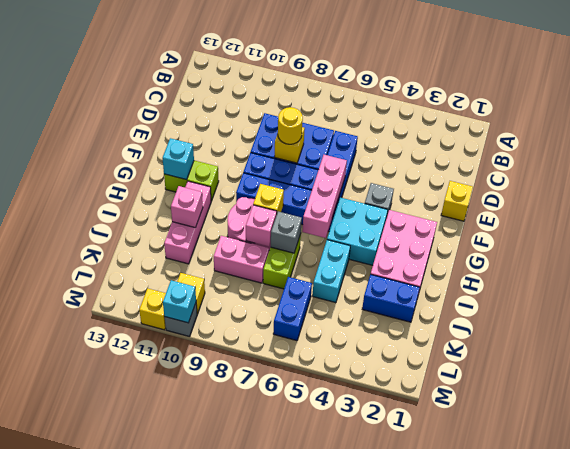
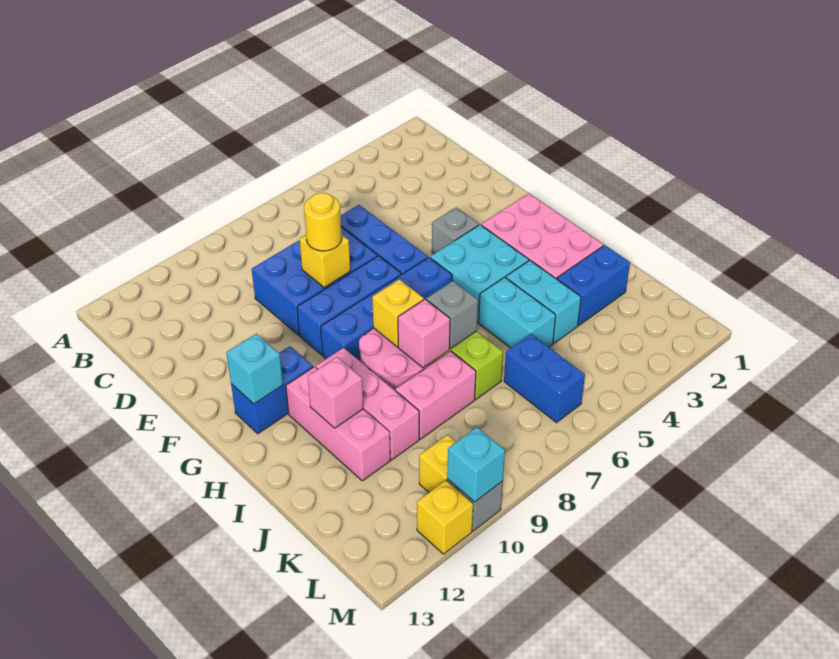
yellow brick E1 level 1 -> none
pink brick F6:H6 level 2 -> pink brick H10:J10 level 1
lime brick G11:G12 level 1 -> blue brick G11:G12 level 1
none -> cyan brick I4:J4 level 1

